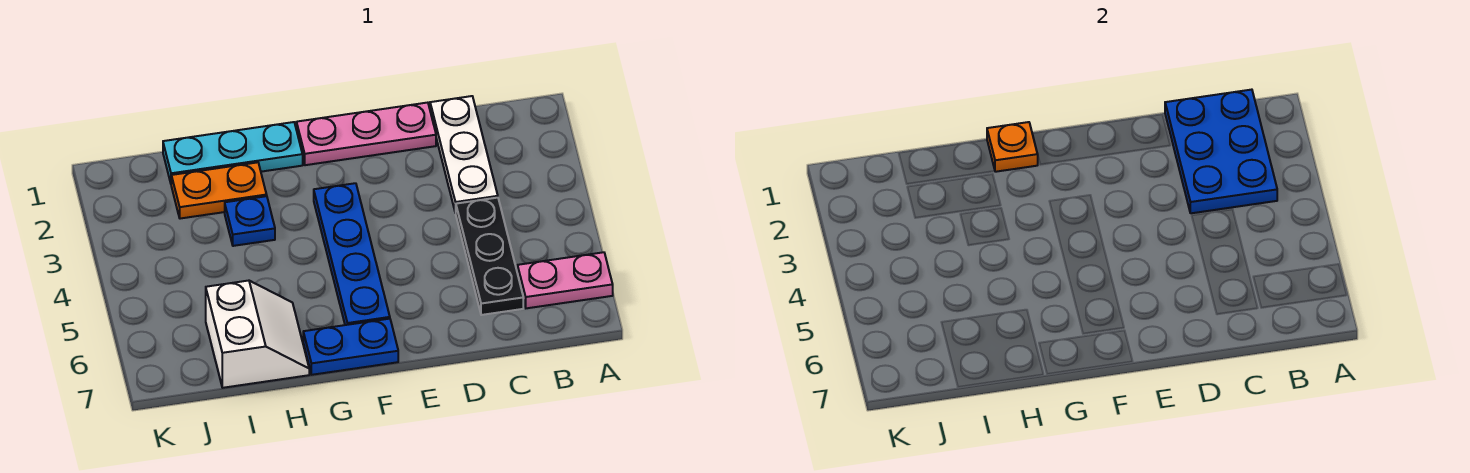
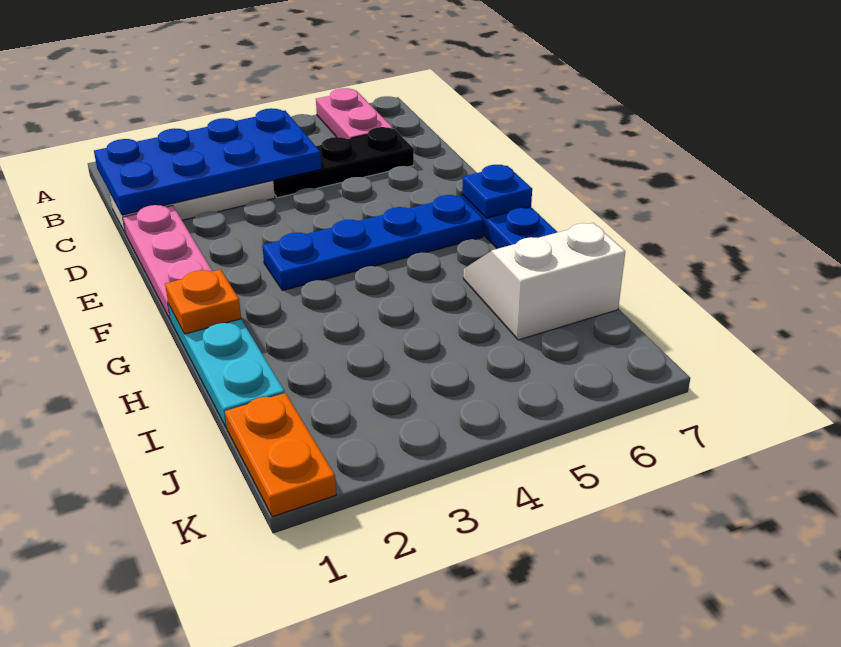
blue plate B1:C3 level 2 -> blue plate B1:C4 level 2
orange plate H2:I2 level 1 -> orange plate J1:K1 level 1
blue plate H3 level 1 -> blue plate F7 level 2

